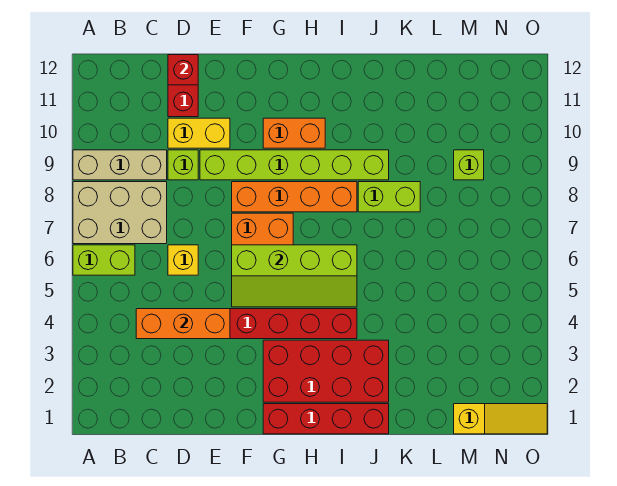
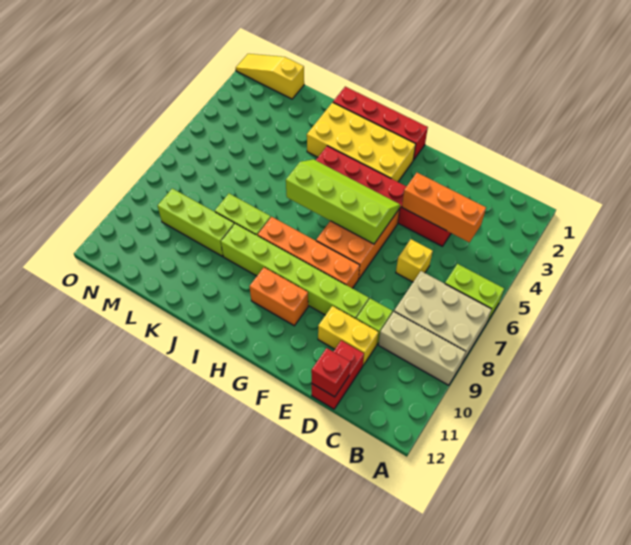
red brick G2:J3 level 1 -> yellow brick G2:J3 level 1
lime brick M9 level 1 -> lime brick K9:M9 level 1

